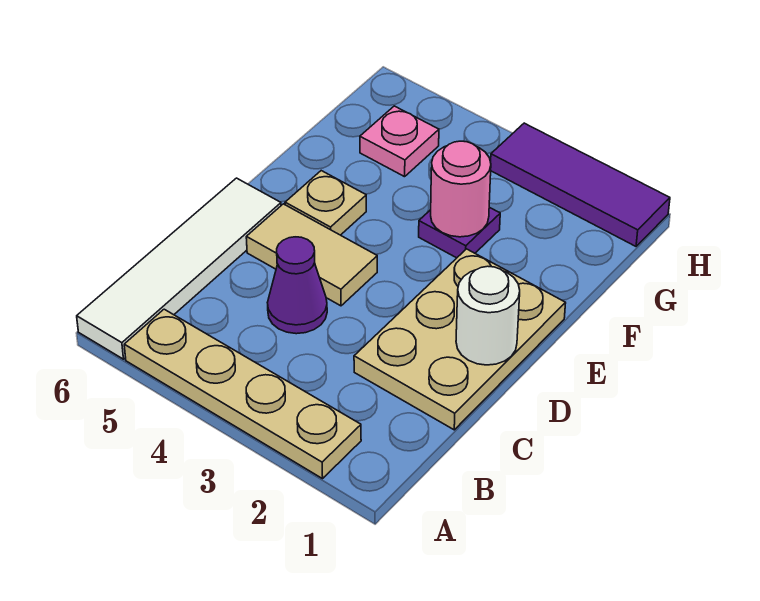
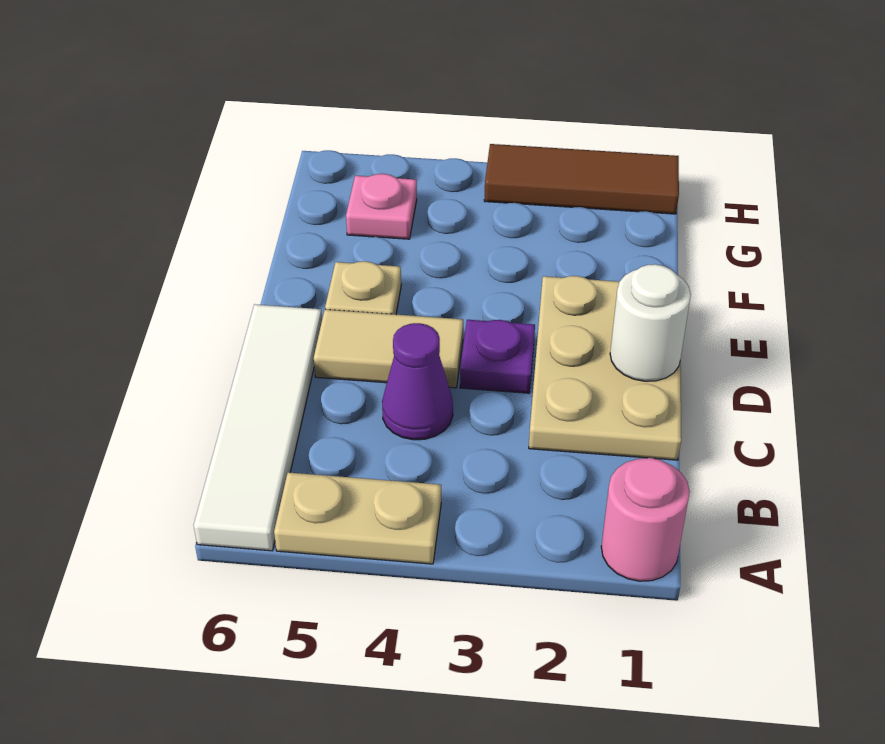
tan plate A2:A5 level 1 -> tan plate A4:A5 level 1
purple plate F3 level 1 -> purple plate D3 level 1
pink round brick F3 level 2 -> pink round brick A1 level 1
purple tile H1:H3 level 1 -> brown tile H1:H3 level 1

